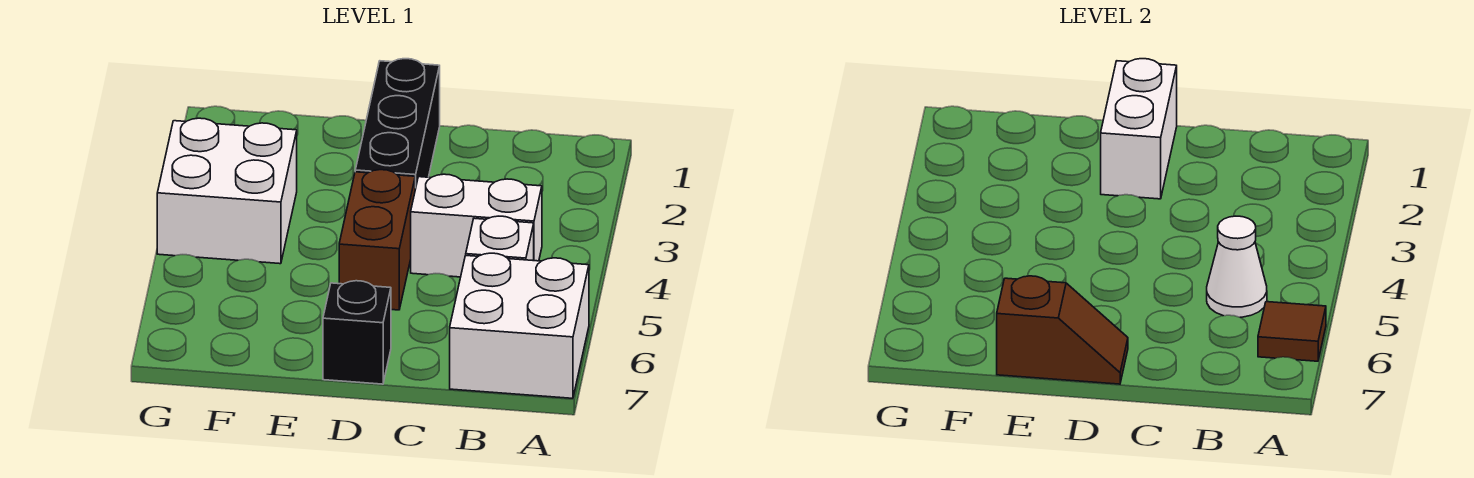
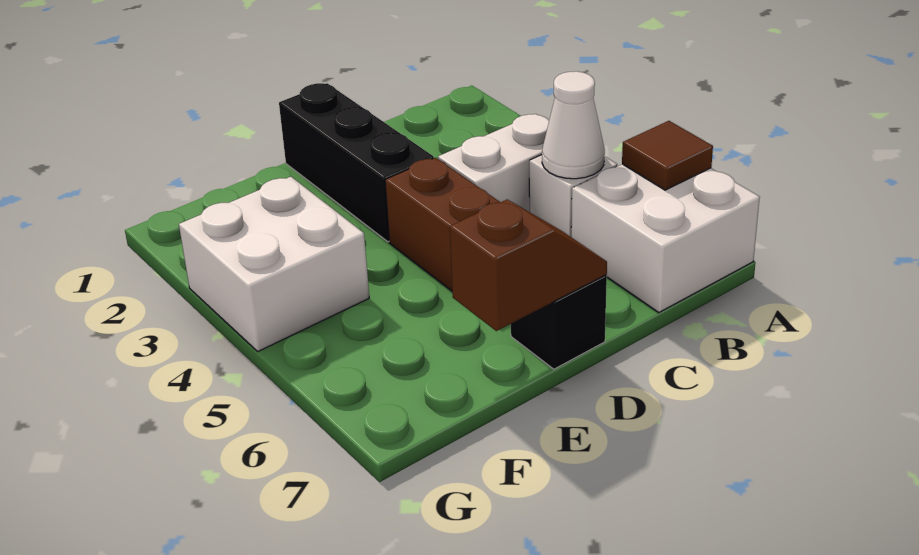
white brick D1:D2 level 2 -> none

